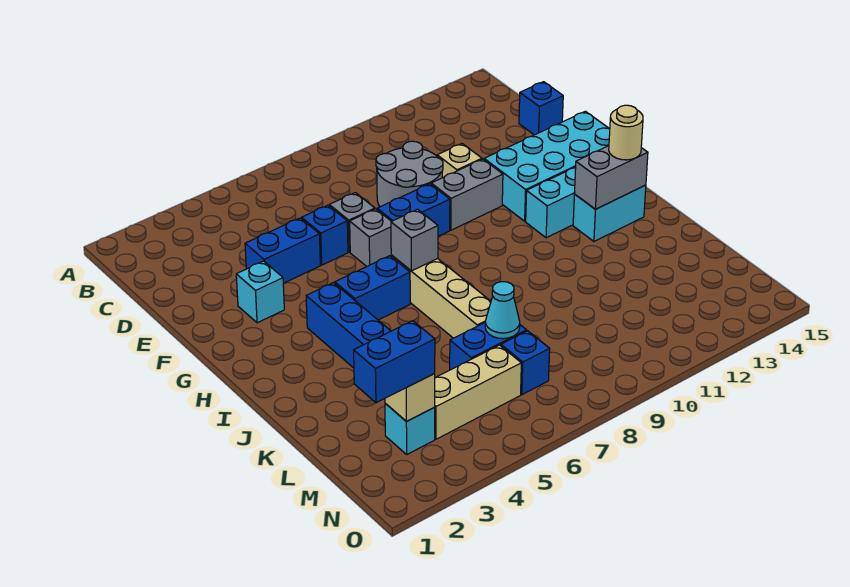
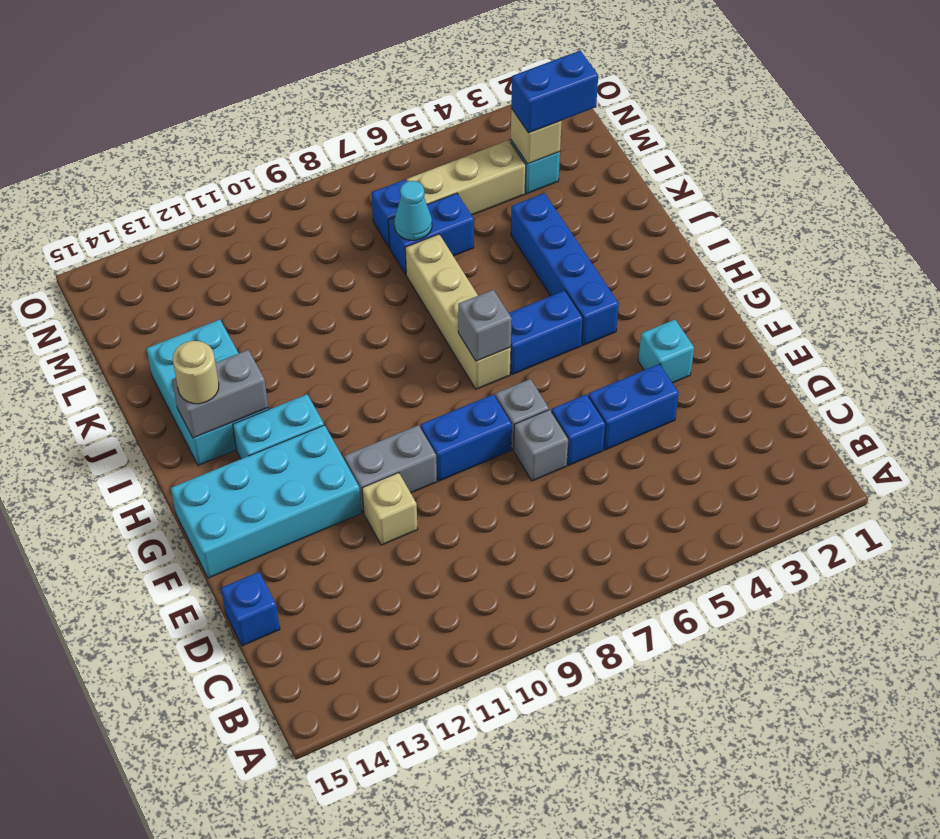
grey round brick D9:E10 level 1 -> none
cyan brick I13:I14 level 1 -> cyan brick I13:K14 level 1

